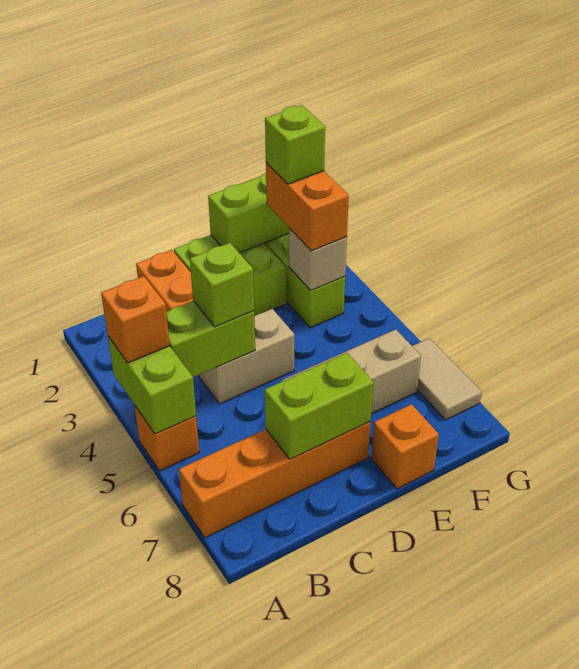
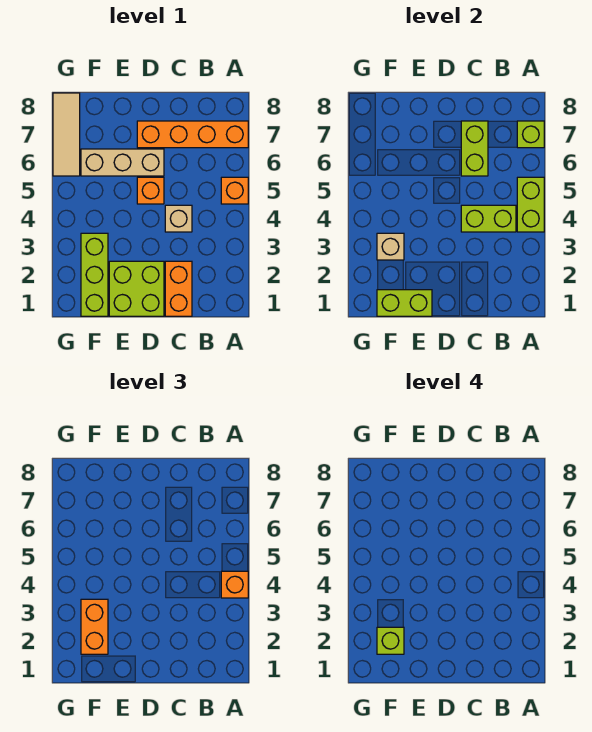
tan brick C4:D4 level 1 -> tan brick C4 level 1
lime brick C4 level 3 -> lime brick A7 level 2
lime brick C7:D7 level 2 -> lime brick C6:C7 level 2
orange brick E8 level 1 -> orange brick D5 level 1
tan tile G6:G7 level 1 -> tan tile G6:G8 level 1

